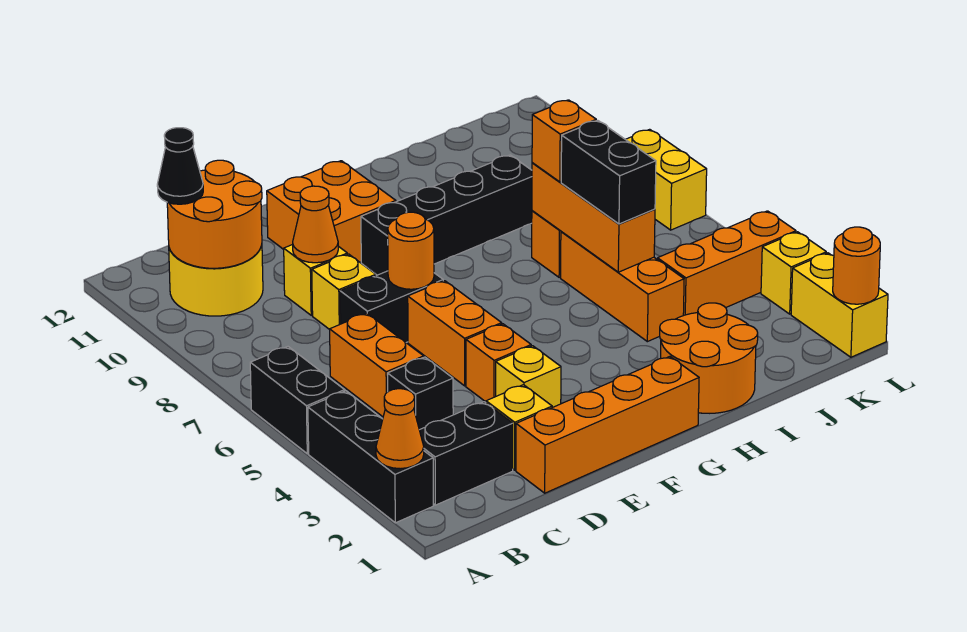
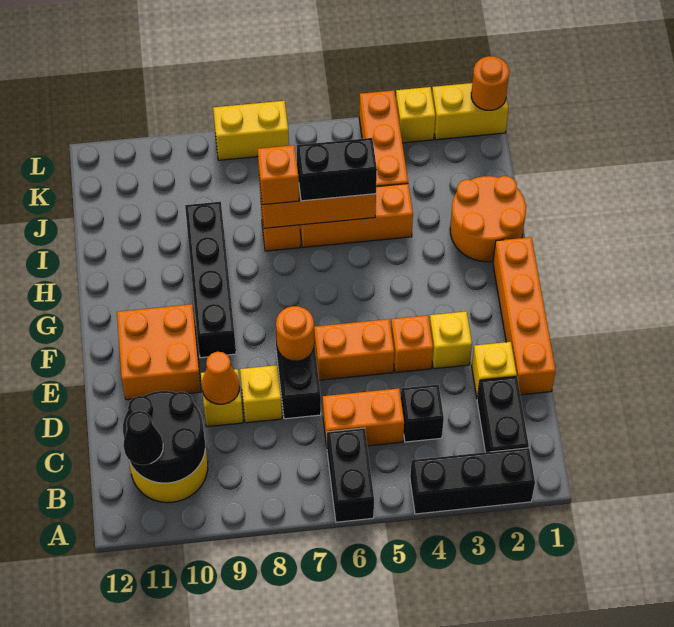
orange cone A2 level 2 -> none
black brick A5:A6 level 1 -> black brick A6:B6 level 1
orange round brick B10:C11 level 2 -> black round brick B10:C11 level 2

